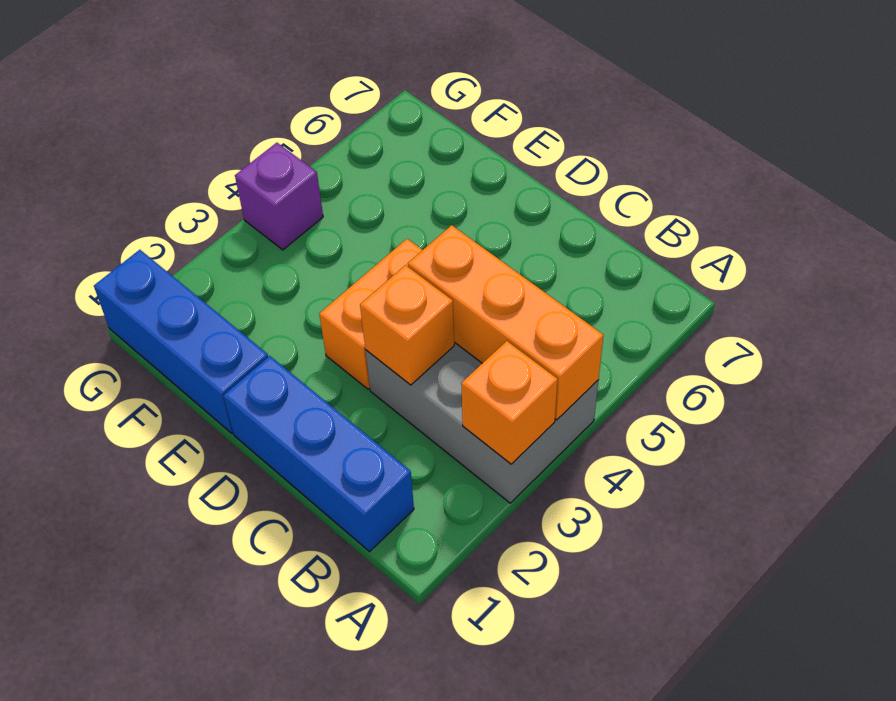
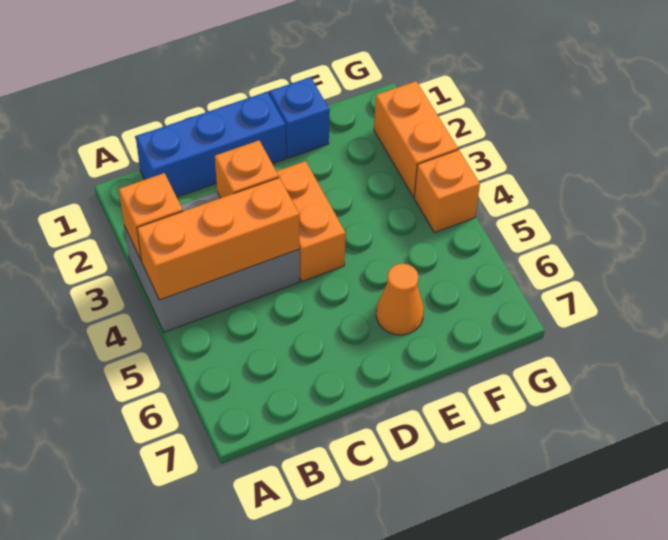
blue brick E1:G1 level 1 -> blue brick E1 level 1
none -> orange cone E6 level 1
none -> orange brick G2:G3 level 1
purple brick G4 level 1 -> orange brick G4 level 1

